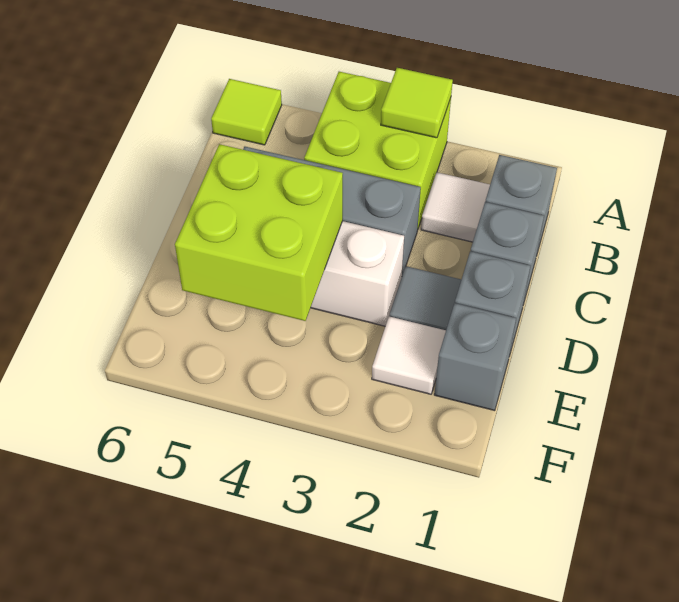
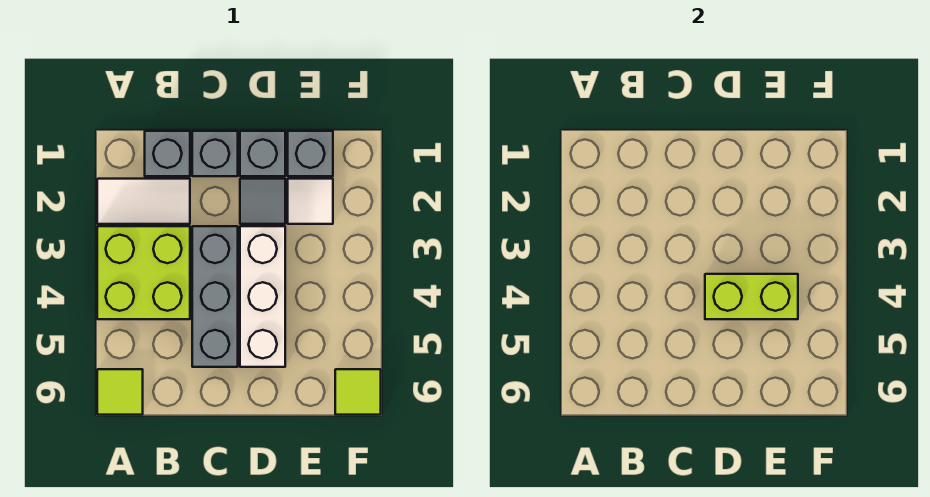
lime tile A3 level 2 -> lime tile F6 level 1
white tile B2 level 1 -> white tile A2:B2 level 1
lime brick D4:E5 level 2 -> lime brick D4:E4 level 2

